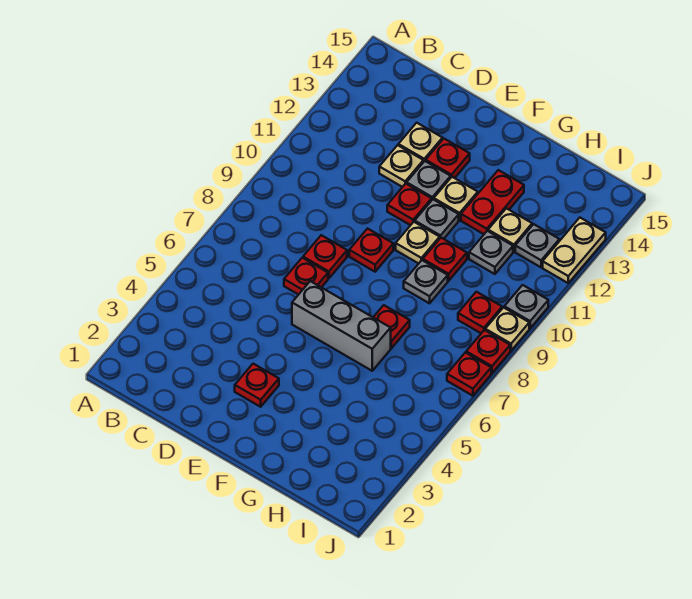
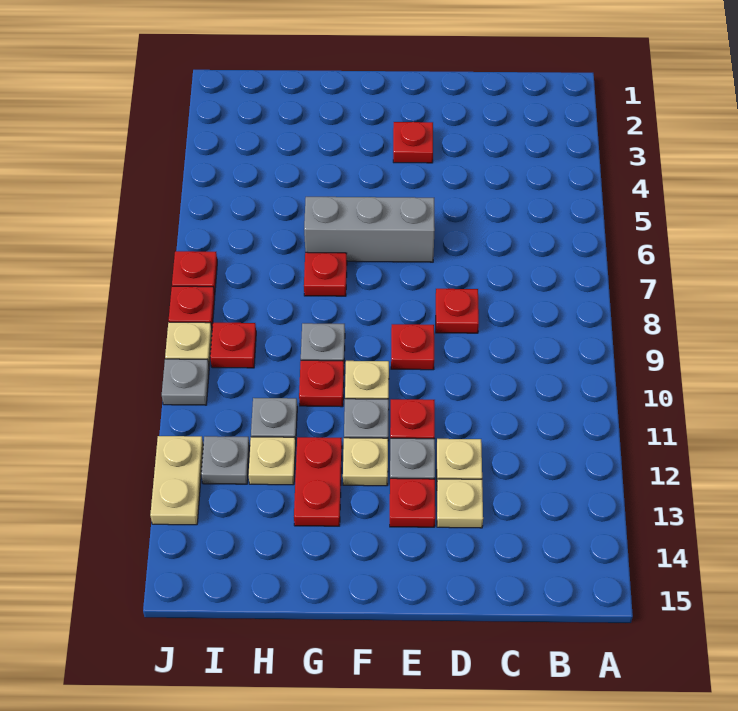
red plate D7 level 1 -> none

